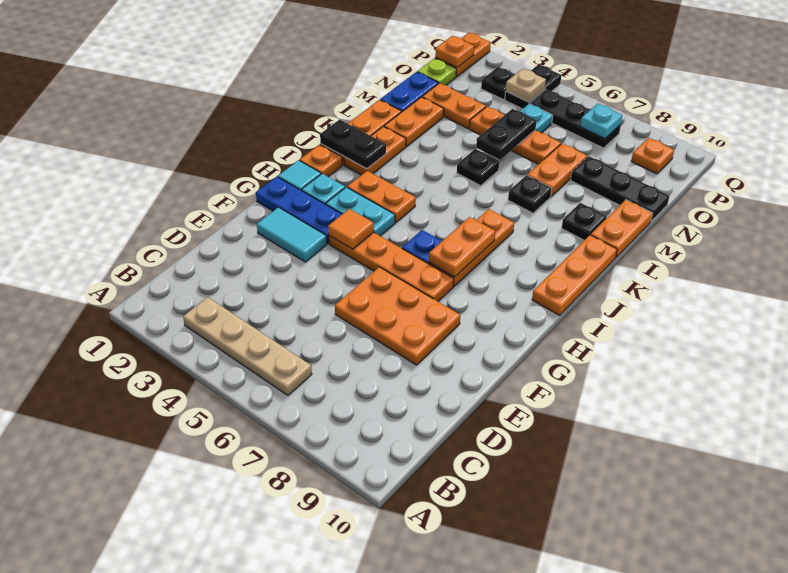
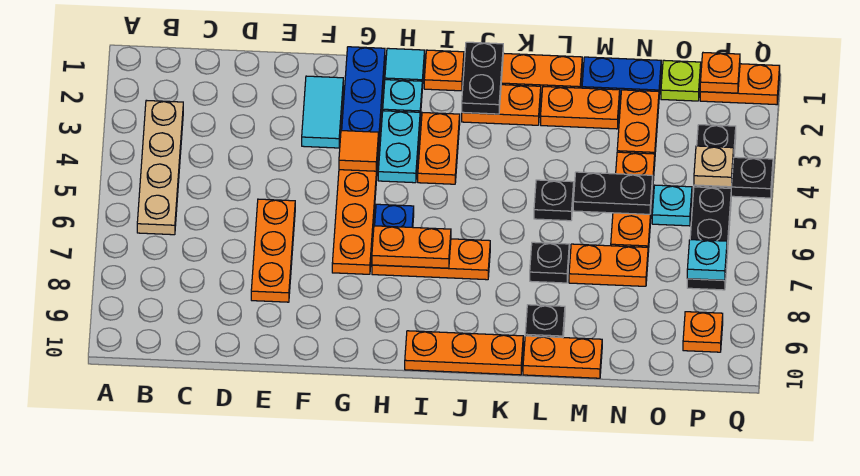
orange plate E6:F8 level 1 -> orange plate E6:E8 level 1
black plate N8:N10 level 1 -> none

